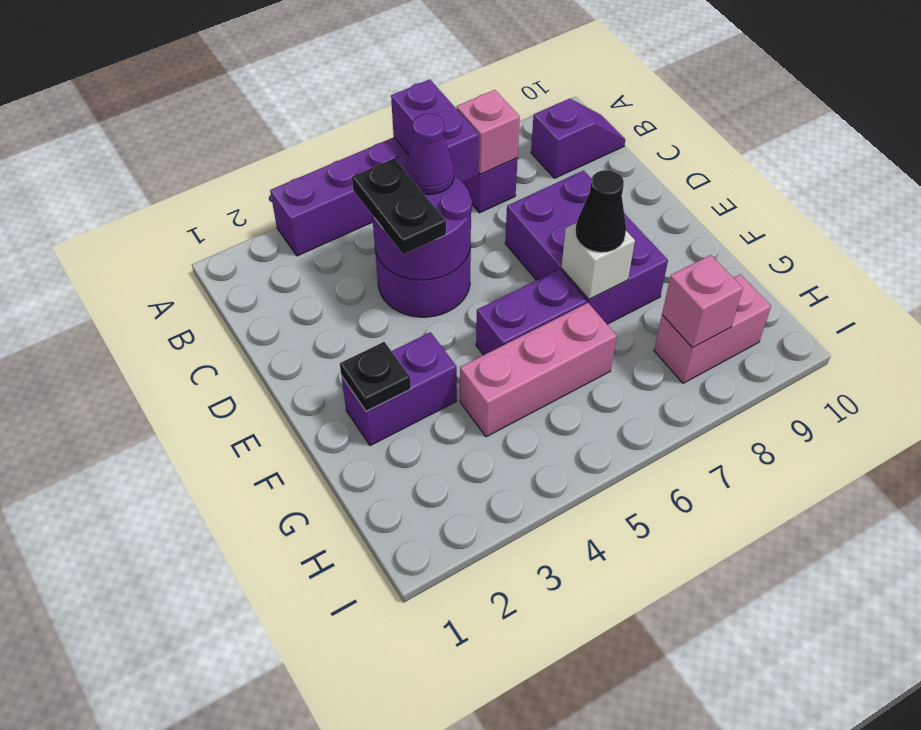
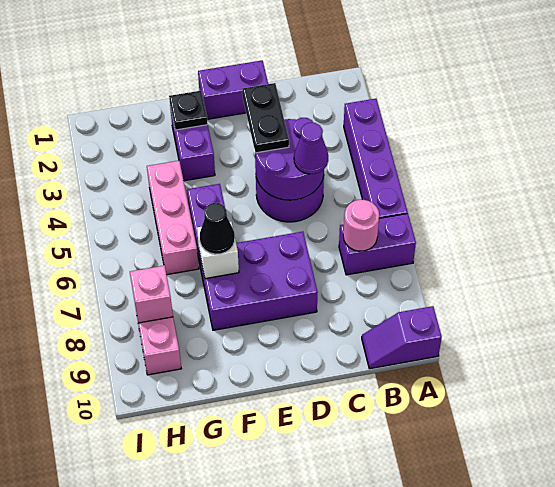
purple brick A6:B6 level 2 -> purple brick D1:E1 level 1
pink brick B7 level 2 -> pink round brick B7 level 2
purple slope B9:B10 level 1 top 9 -> purple slope A10:B10 level 1 top A
black plate C4:D4 level 3 -> black plate D3:D4 level 3

